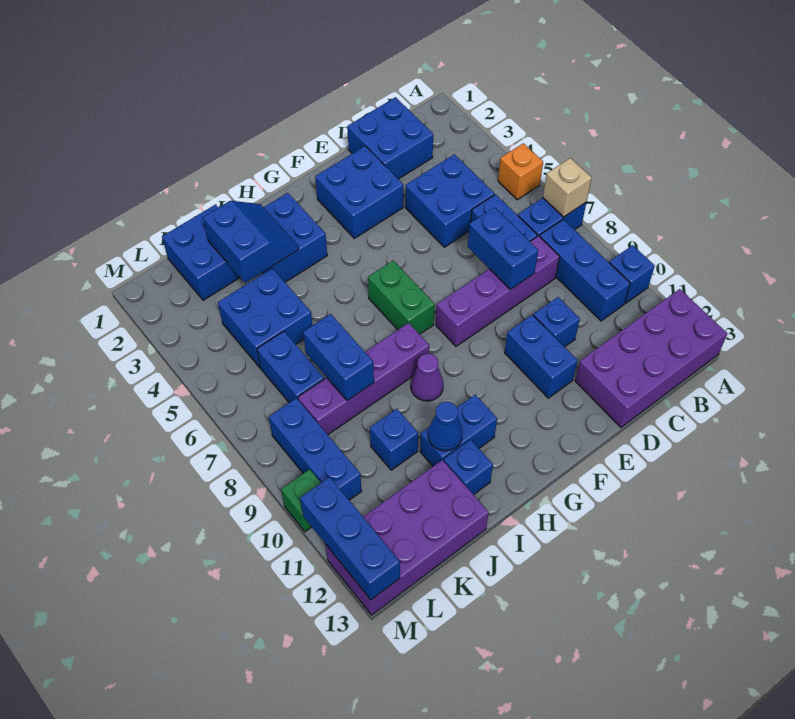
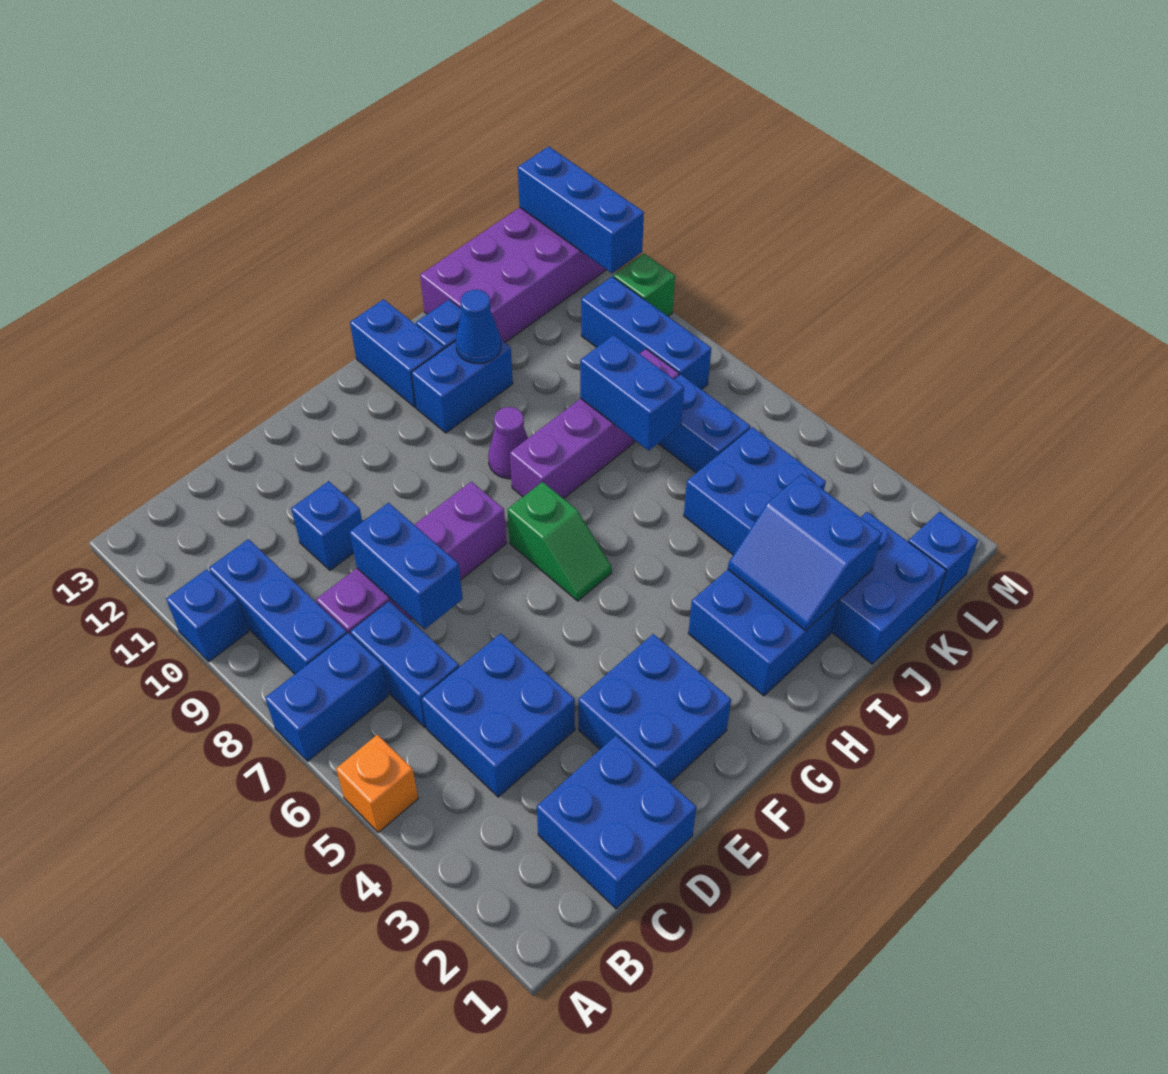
tan brick A7 level 2 -> none
purple brick A12:D13 level 1 -> none
blue brick E10:E11 level 1 -> blue brick H12:H13 level 1
green brick G6:G7 level 1 -> green slope G6:G7 level 1 top 7
blue brick J10 level 1 -> blue brick L1 level 1

